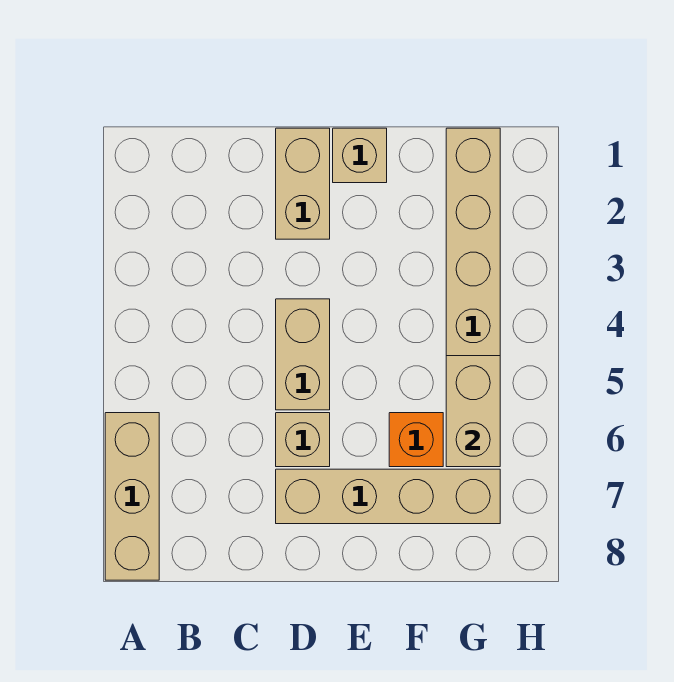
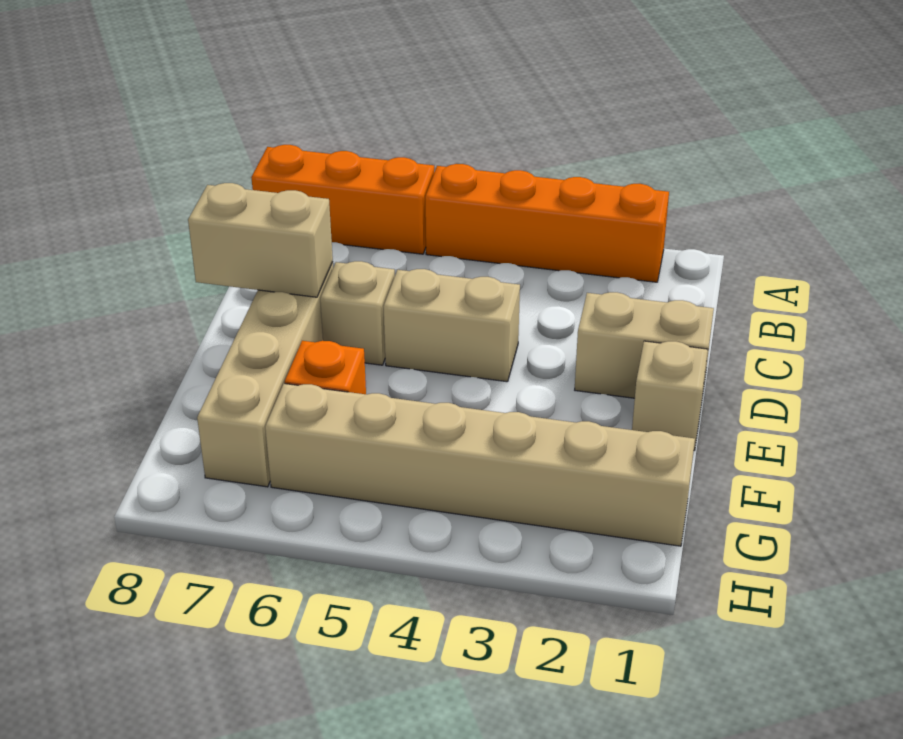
none -> orange brick A2:A5 level 1
tan brick A6:A8 level 1 -> orange brick A6:A8 level 1
tan brick G5:G6 level 2 -> tan brick D7:D8 level 2

